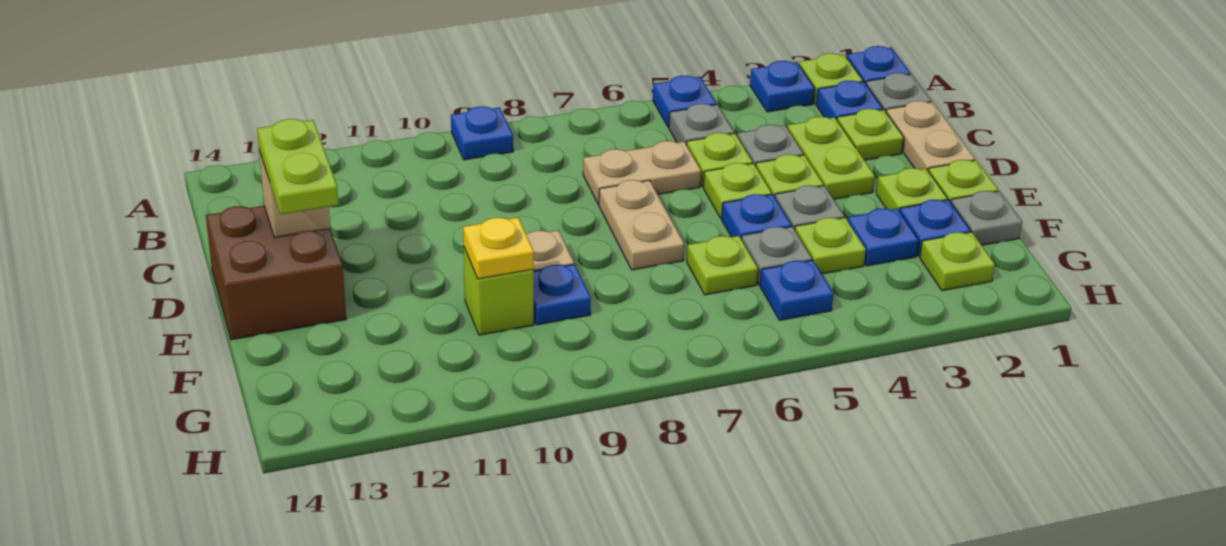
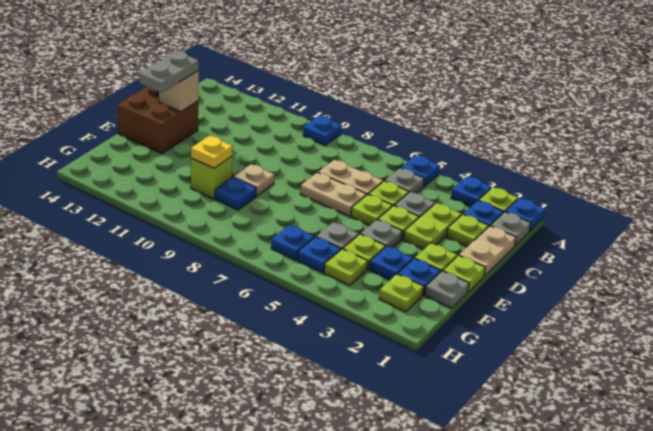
tan plate D7:E7 level 1 -> tan plate D6:D7 level 1
lime plate D13:E13 level 3 -> grey plate D13:E13 level 3
blue plate E5 level 1 -> blue plate G6 level 1
lime plate F6 level 1 -> lime plate G4 level 1

